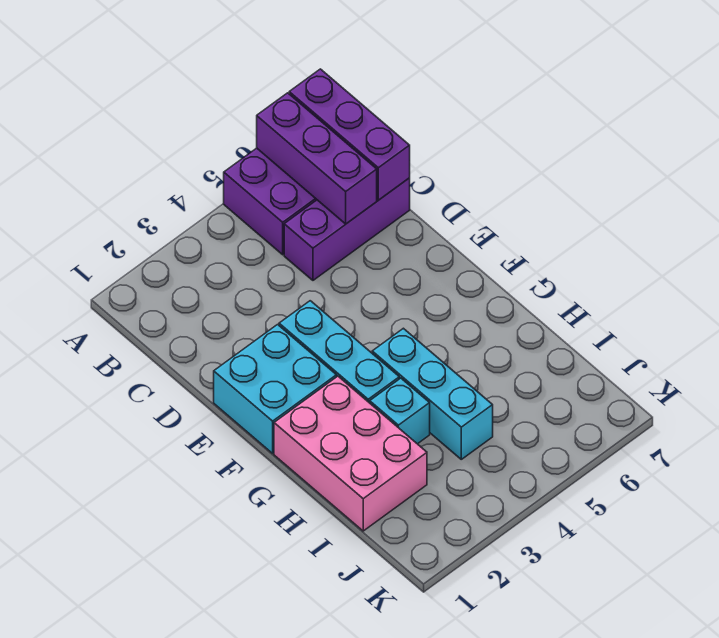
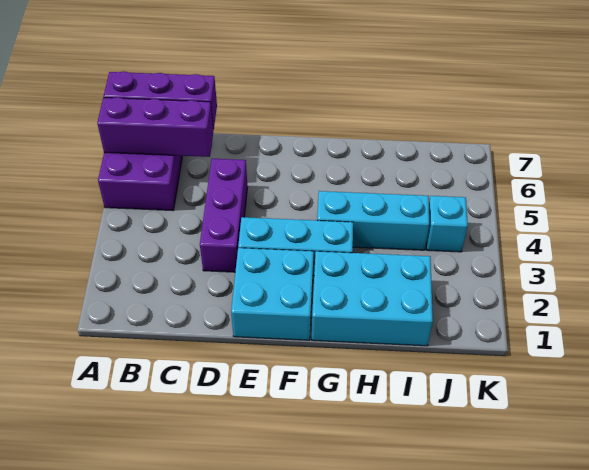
purple brick C5:C7 level 1 -> purple brick D3:D5 level 1
pink brick G1:I2 level 1 -> cyan brick G1:I2 level 1
cyan brick H3 level 1 -> cyan brick J4 level 1

